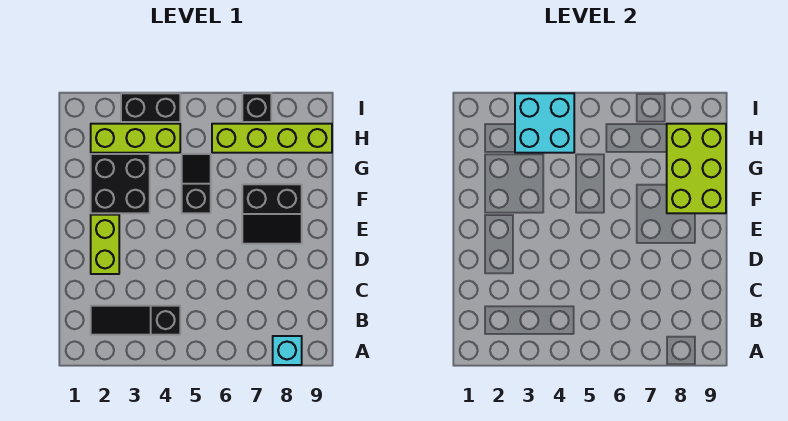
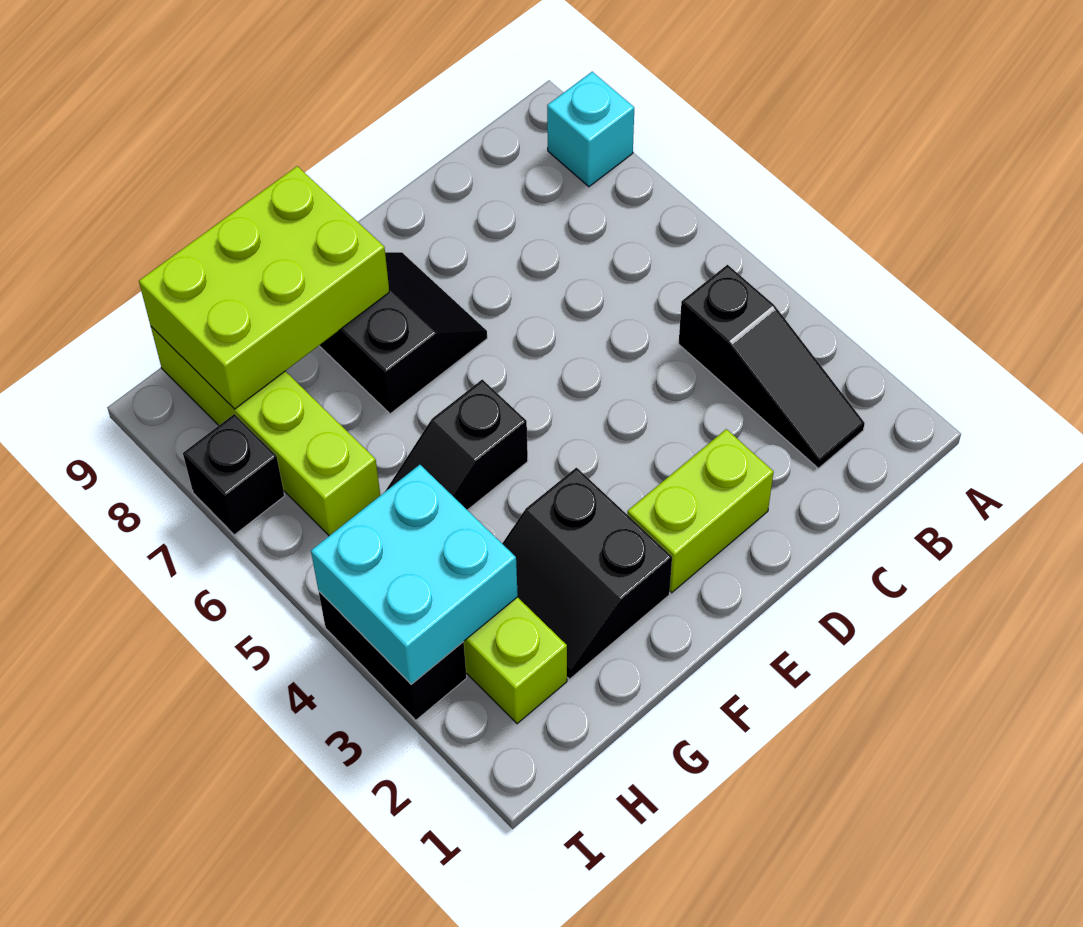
black brick F2:G3 level 1 -> black slope F2:G3 level 1 top F

